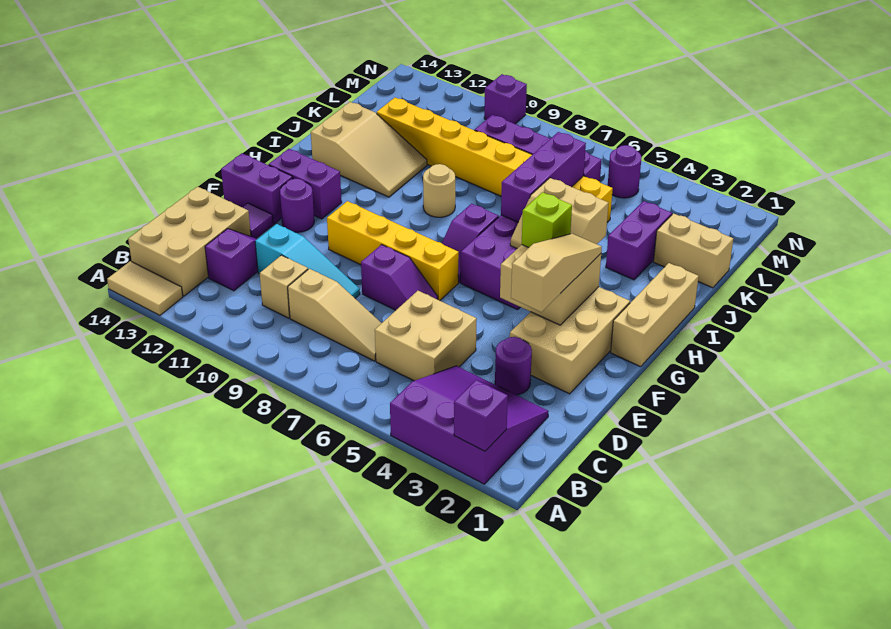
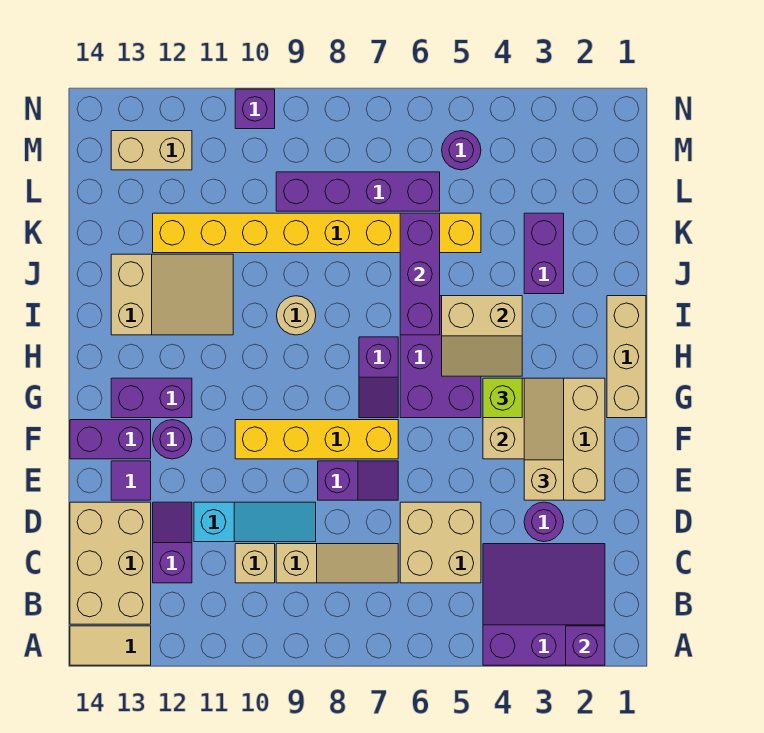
tan brick K1:K2 level 1 -> tan brick M12:M13 level 1

